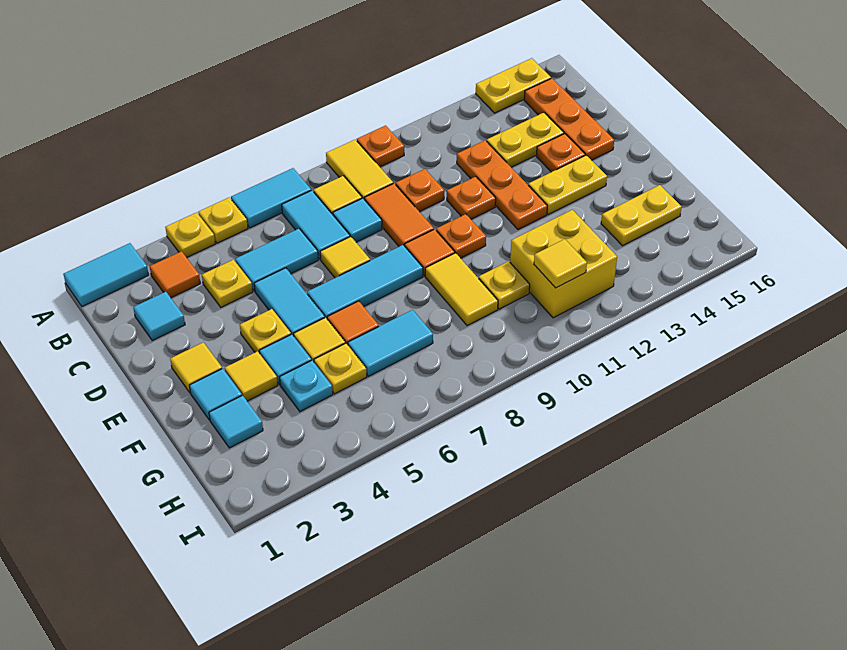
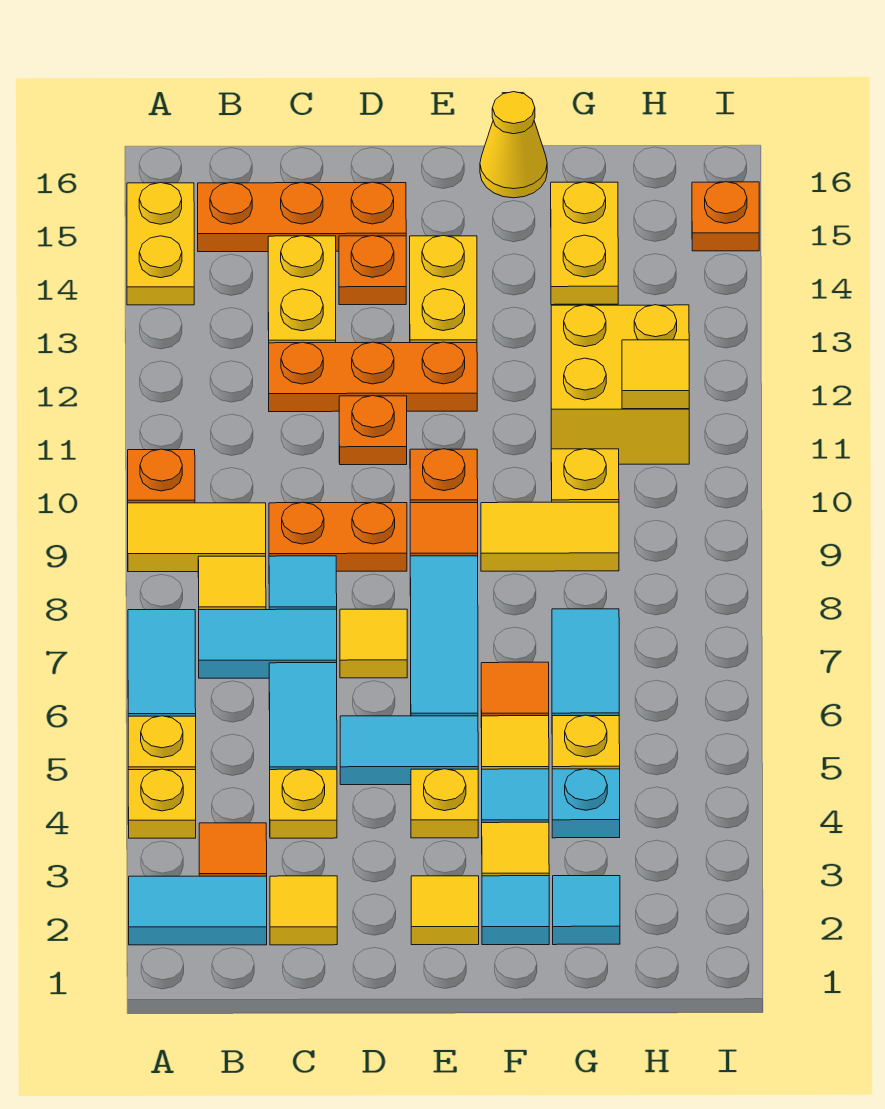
cyan tile A1:A2 level 1 -> cyan tile A2:B2 level 1
cyan tile C2 level 1 -> yellow tile C2 level 1
orange tile C9:D9 level 1 -> orange plate C9:D9 level 1
orange plate C10 level 1 -> orange plate I15 level 1
none -> yellow cone F16 level 1

